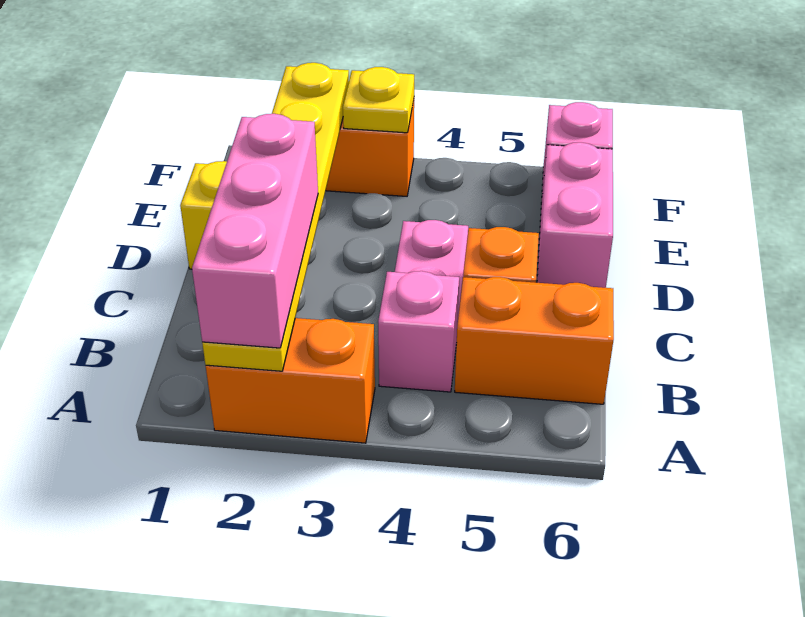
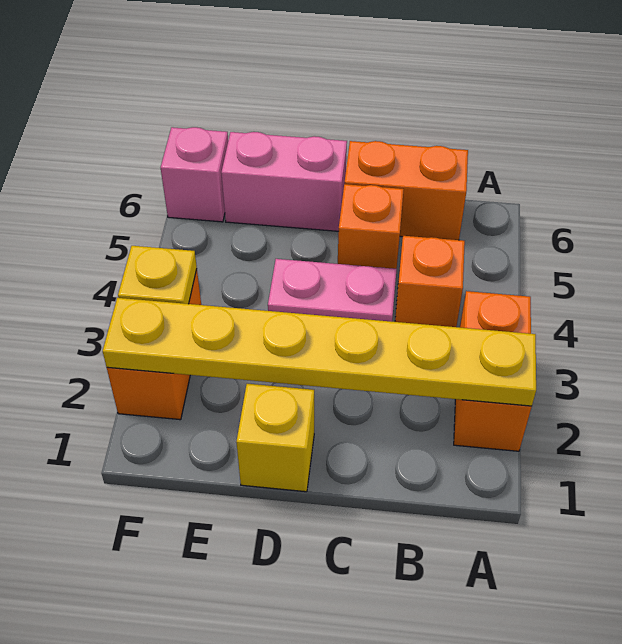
pink brick A2:C2 level 3 -> none
pink brick B4 level 1 -> orange brick B4 level 1
orange brick B5:B6 level 1 -> orange brick B6:C6 level 1

